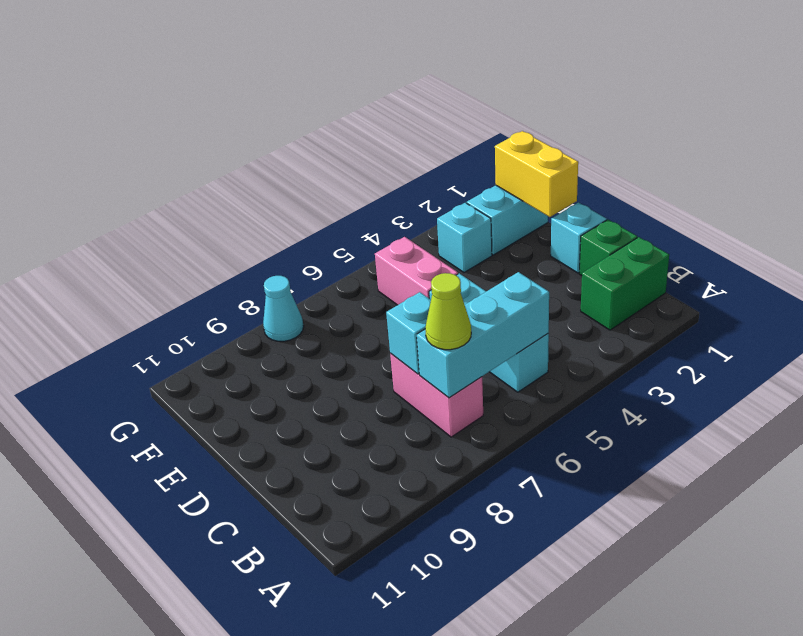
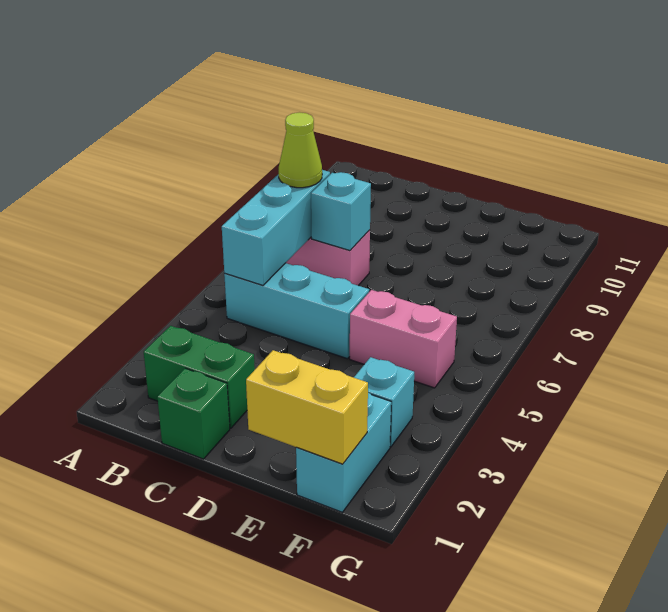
green brick B1:B2 level 1 -> green brick B2:C2 level 1
cyan brick D1 level 1 -> none
cyan cone G8 level 1 -> none

